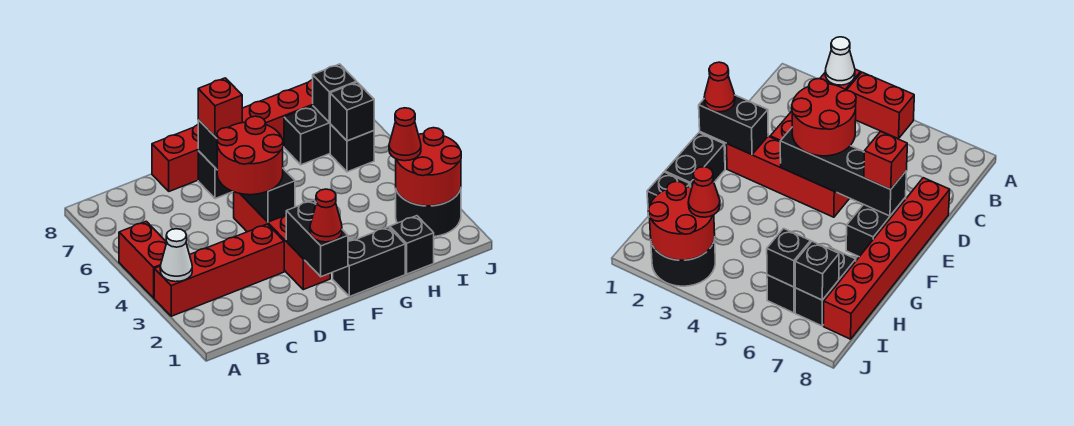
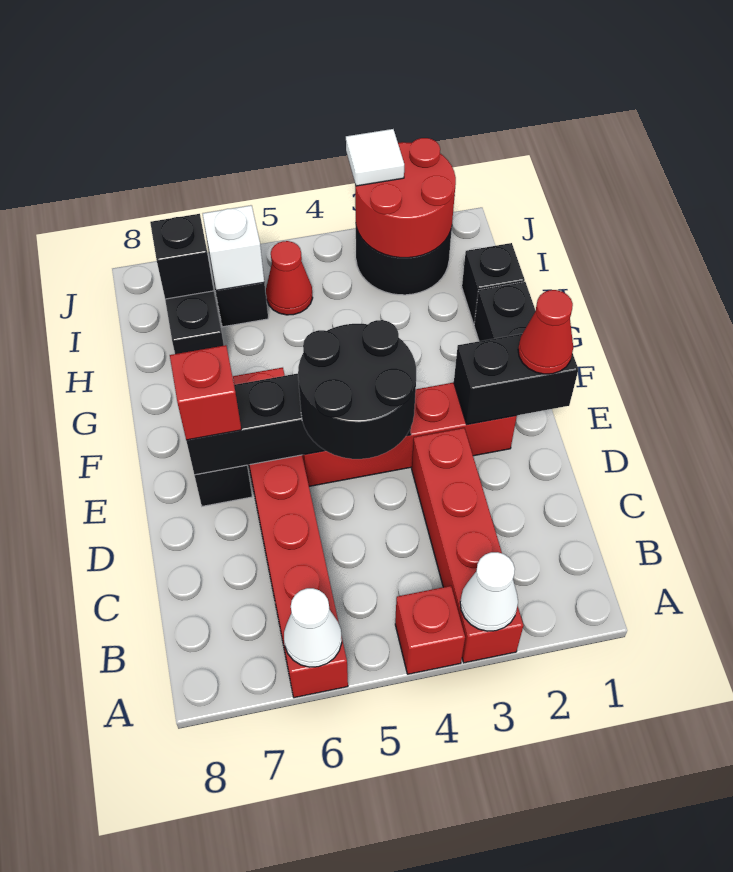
red brick A4:A5 level 1 -> red brick A4 level 1
none -> white cone A6 level 2
red round brick D4:E5 level 3 -> black round brick D4:E5 level 3
red brick D8:I8 level 1 -> red brick A6:F6 level 1
red cone I3 level 3 -> red cone I5 level 1
black brick I6 level 2 -> white brick I6 level 2
none -> white tile J3 level 3

